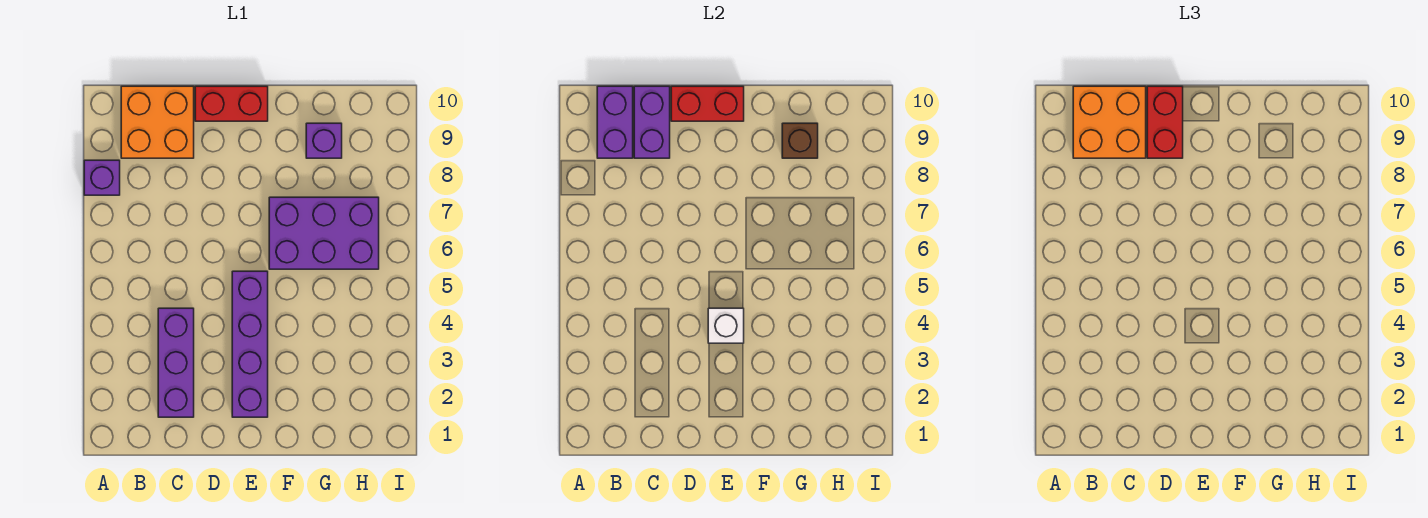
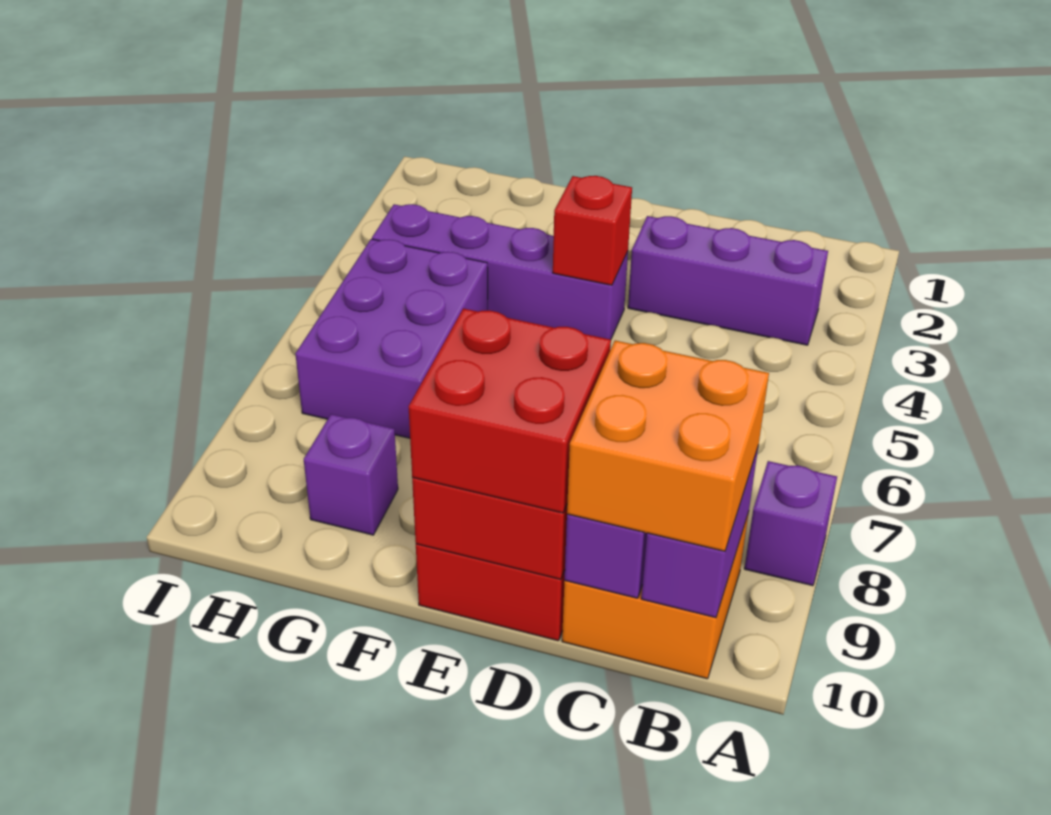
purple brick C2:C4 level 1 -> purple brick B3:D3 level 1
red brick D9:D10 level 3 -> red brick D9:E10 level 3
purple brick E2:E5 level 1 -> purple brick E4:H4 level 1
white brick E4 level 2 -> red brick E4 level 2
purple brick F6:H7 level 1 -> purple brick G5:H7 level 1
brown brick G9 level 2 -> none

